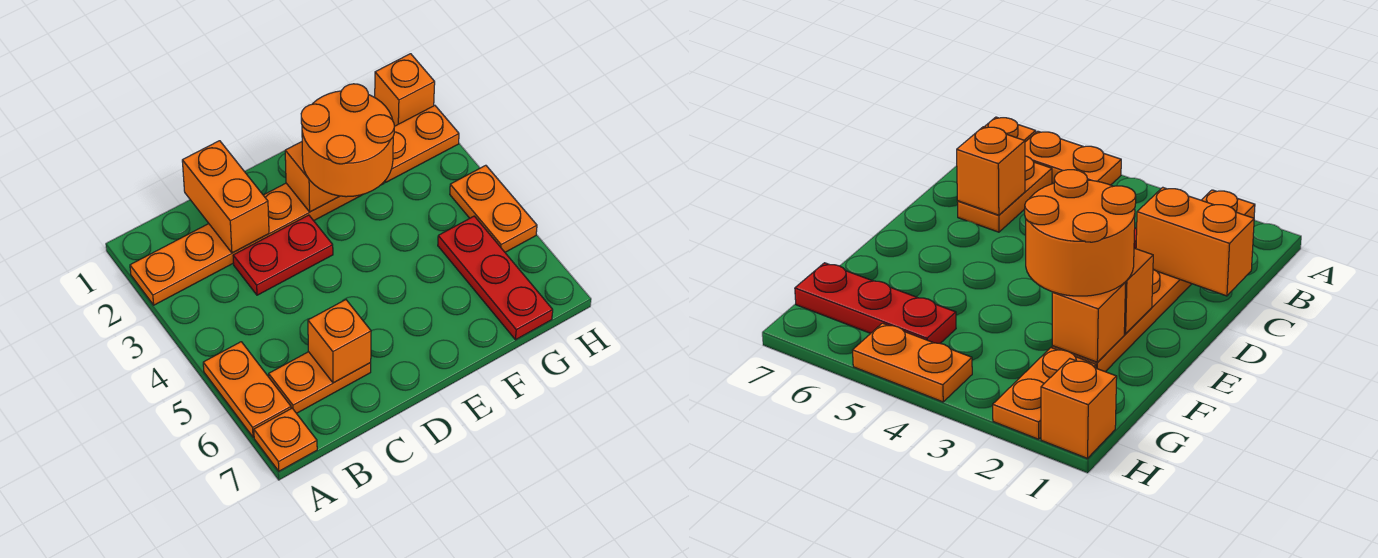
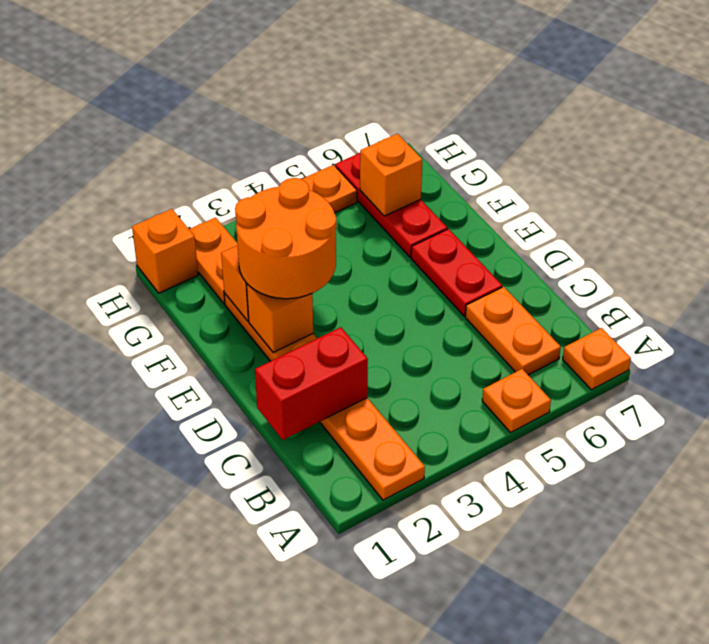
orange plate A5:A6 level 1 -> orange plate A5 level 1
orange brick C1:C2 level 2 -> red brick C1:C2 level 2
red plate C3:D3 level 1 -> red plate D6:E6 level 1
orange brick C6 level 2 -> orange brick G6 level 2
red plate G5:G7 level 1 -> red plate F6:H6 level 1

